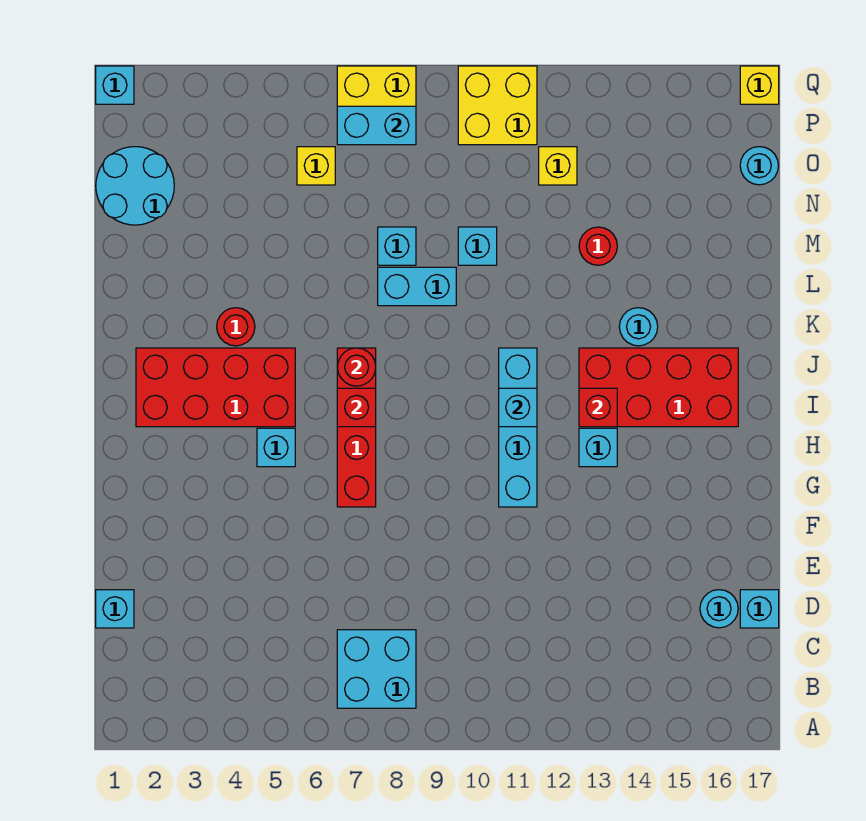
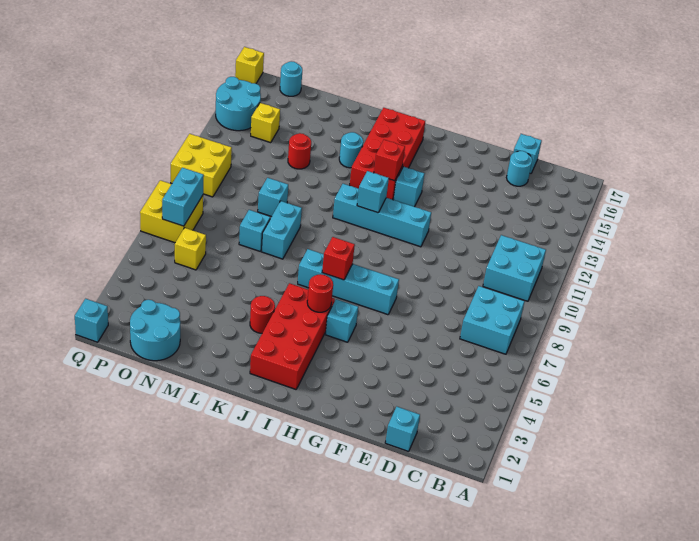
none -> cyan brick B10:C11 level 1
red brick G7:J7 level 1 -> cyan brick G7:J7 level 1
red round brick J7 level 2 -> red round brick I5 level 2
yellow brick O12 level 1 -> yellow brick O14 level 1
none -> cyan round brick P14:Q15 level 1

